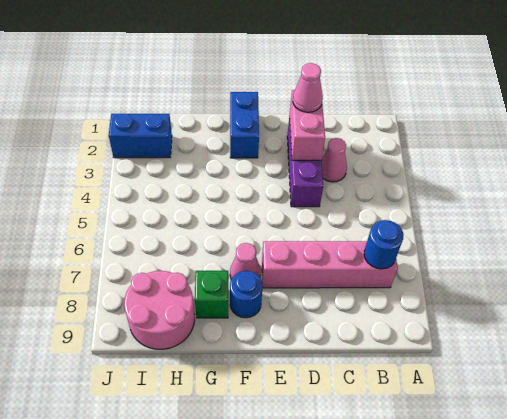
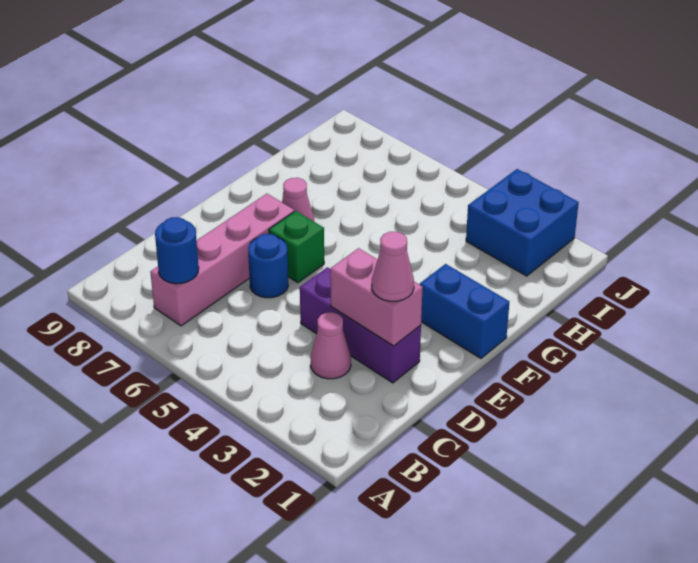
blue round brick F8 level 1 -> blue round brick D6 level 1
green brick G8 level 1 -> green brick E6 level 1
pink round brick H8:I9 level 1 -> none
blue brick I2:J2 level 1 -> blue brick I2:J3 level 1

